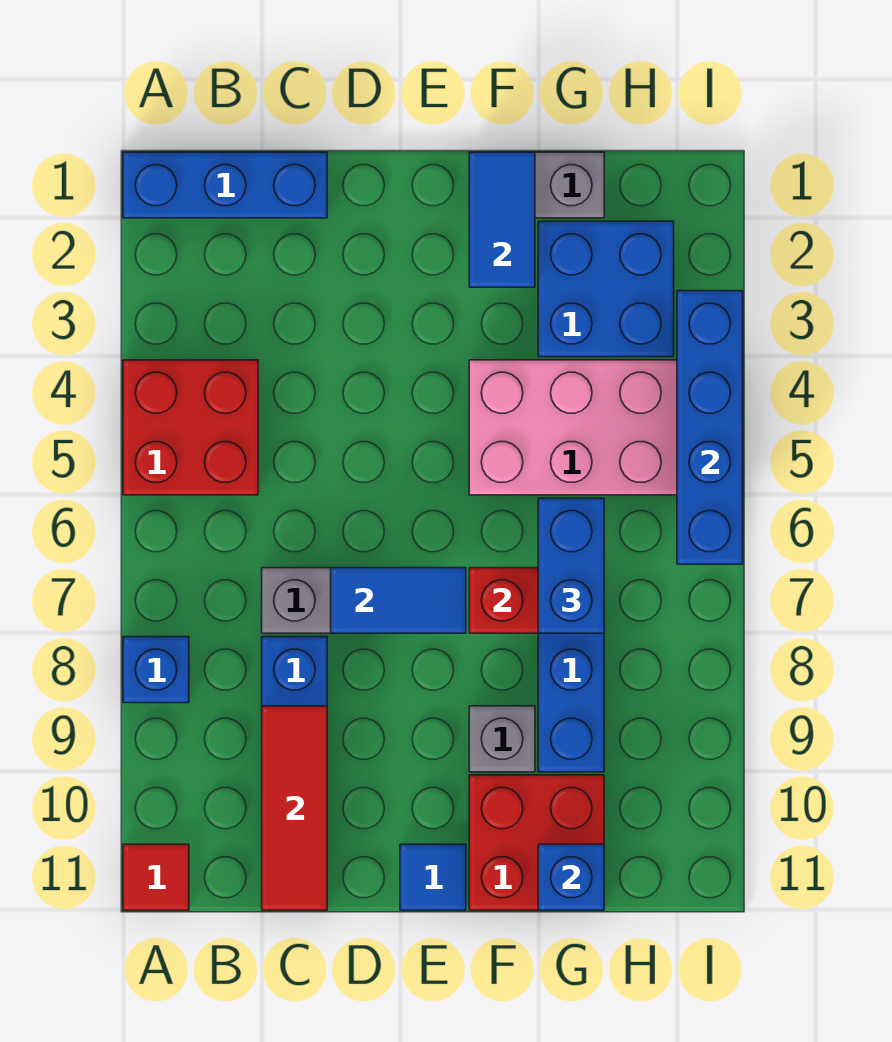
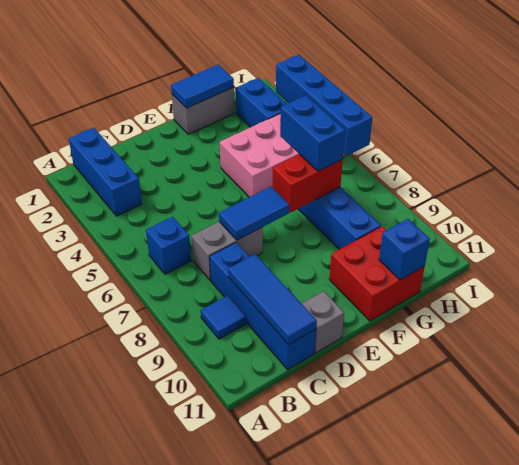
blue brick A1:C1 level 1 -> blue brick B1:B3 level 1
red brick A4:B5 level 1 -> none
blue brick A8 level 1 -> blue brick B6 level 1
red tile A11 level 1 -> none
red tile C9:C11 level 2 -> blue tile C9:C11 level 2
blue tile E11 level 1 -> blue tile B9 level 1
blue tile F1:F2 level 2 -> blue tile F1:G1 level 2
grey brick F9 level 1 -> grey brick D11 level 1
blue brick G2:H3 level 1 -> blue brick H2:H3 level 1

